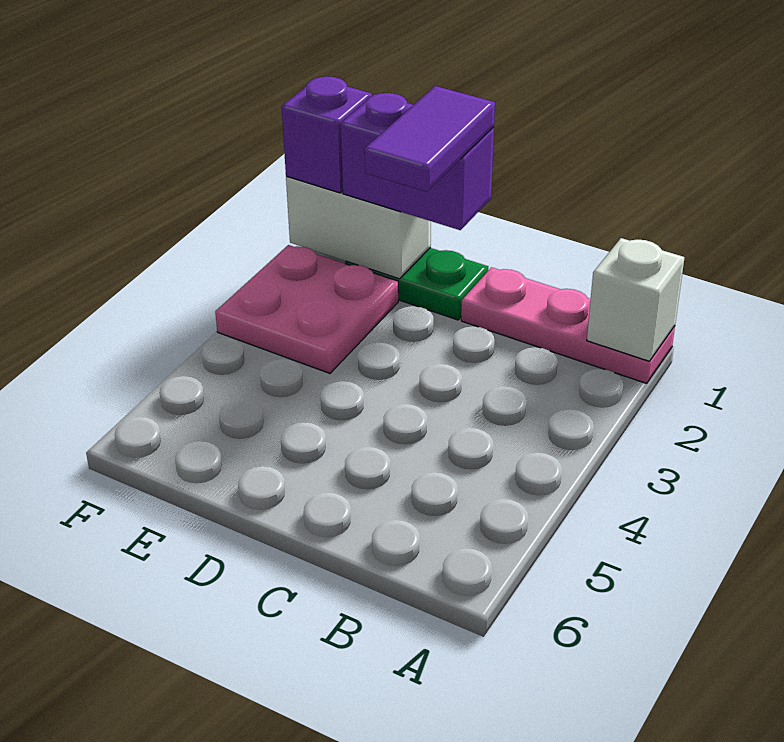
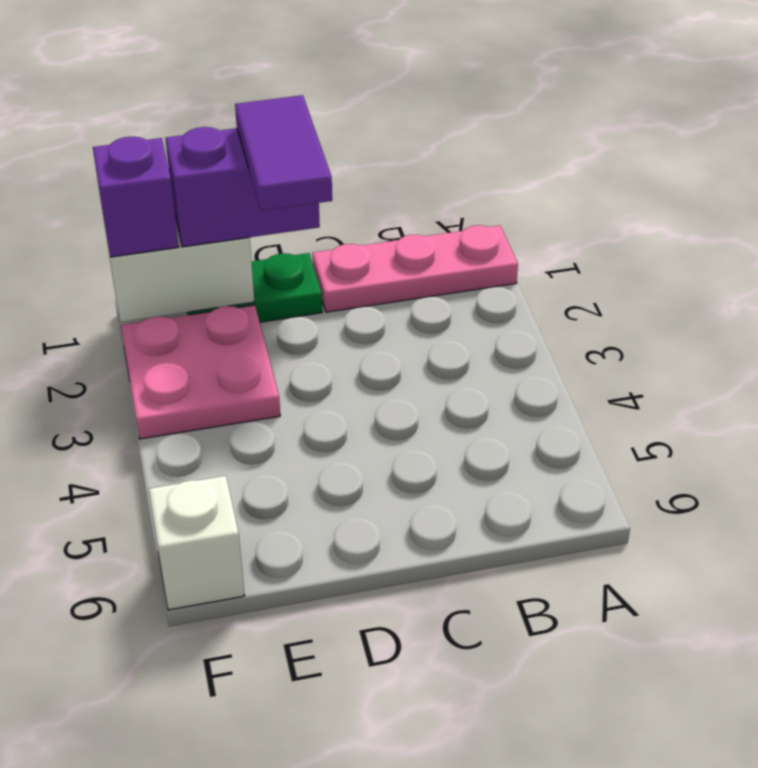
white brick A1 level 2 -> white brick F6 level 1

